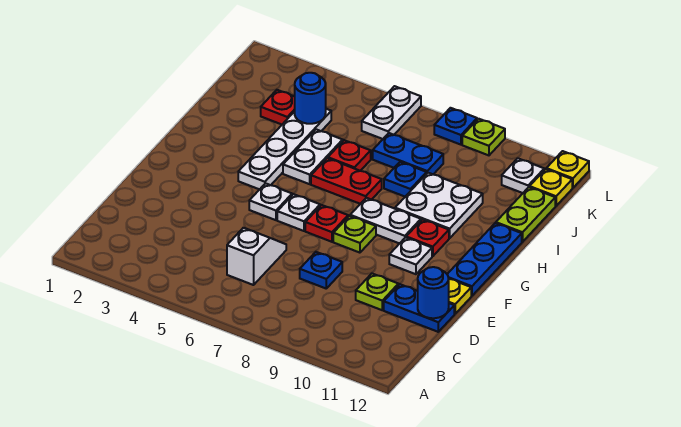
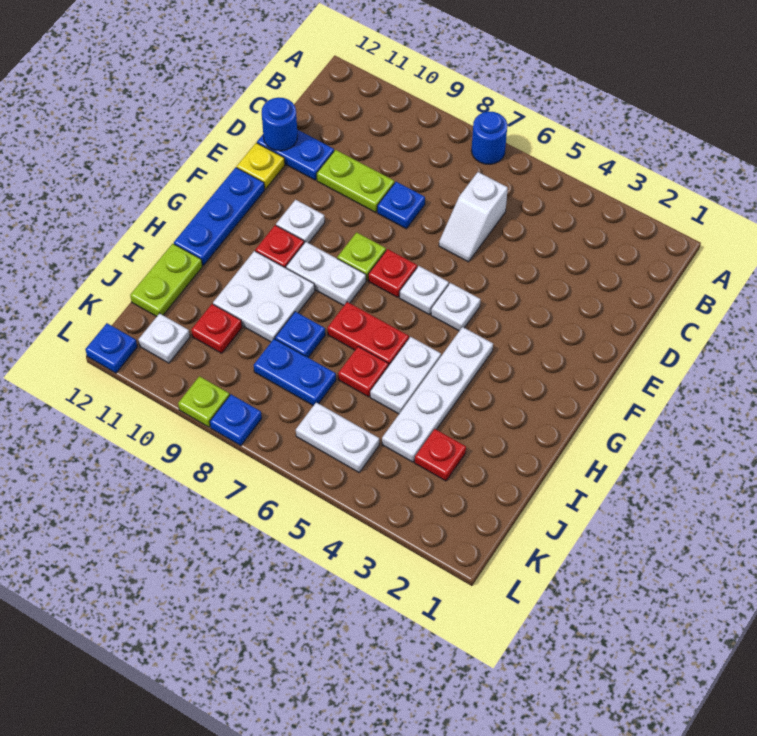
lime plate D10 level 1 -> lime plate D9:D10 level 1
blue round brick J4 level 2 -> blue round brick A7 level 1
none -> red plate J10 level 1
white plate K6:L6 level 1 -> white plate K5:K6 level 1
yellow plate K12 level 1 -> none
yellow plate L12 level 1 -> blue plate L12 level 1

